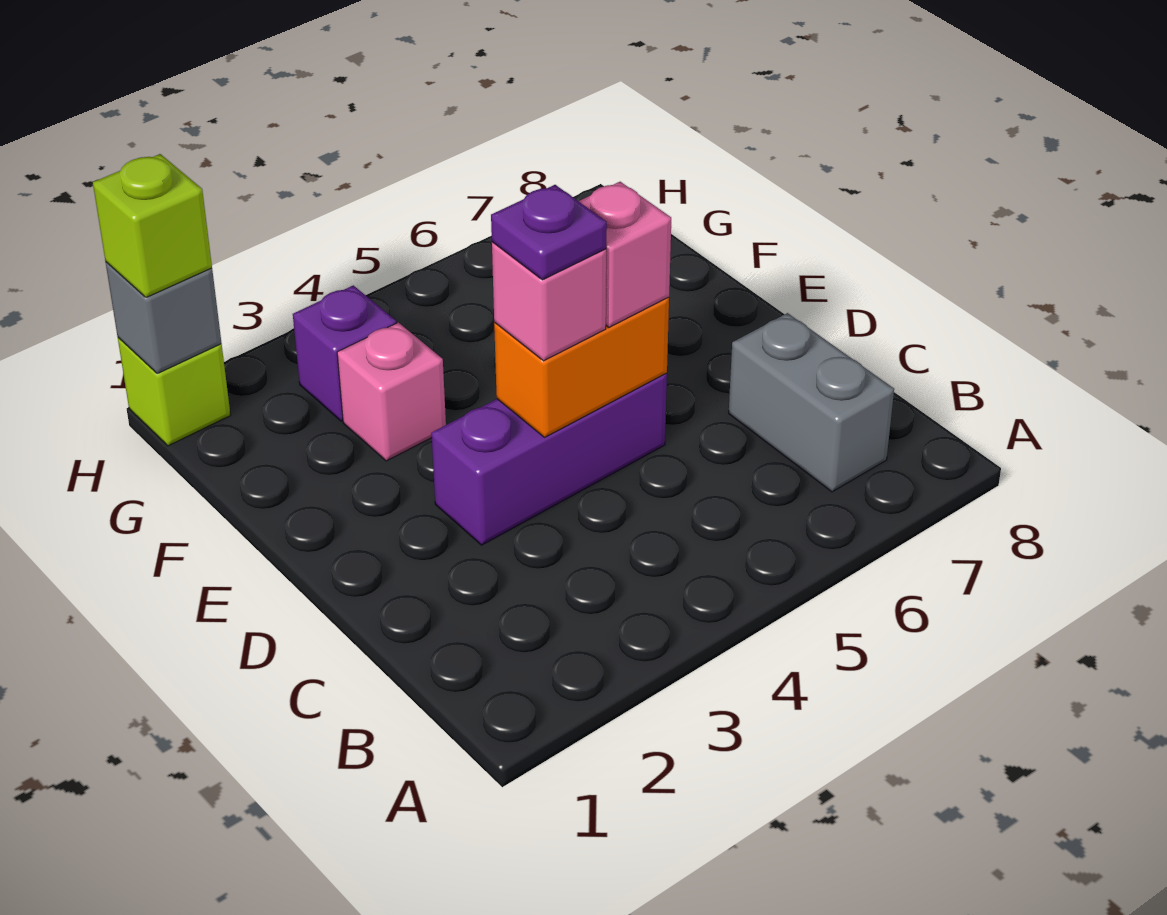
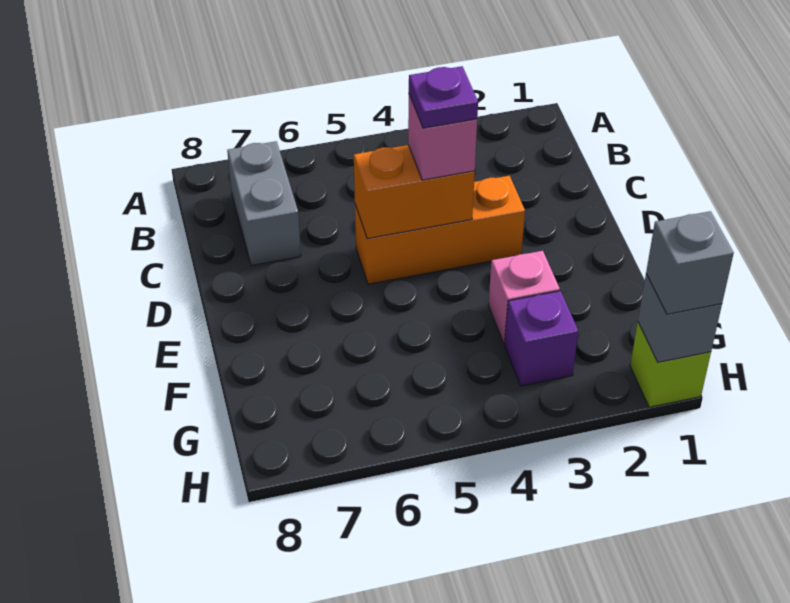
purple brick D3:D5 level 1 -> orange brick D3:D5 level 1
pink brick D5 level 3 -> none
lime brick H1 level 3 -> grey brick H1 level 3

